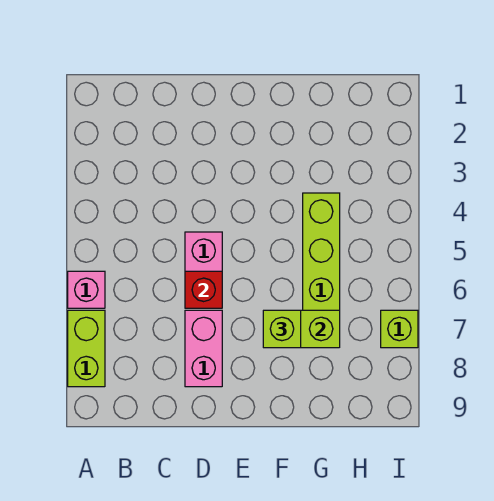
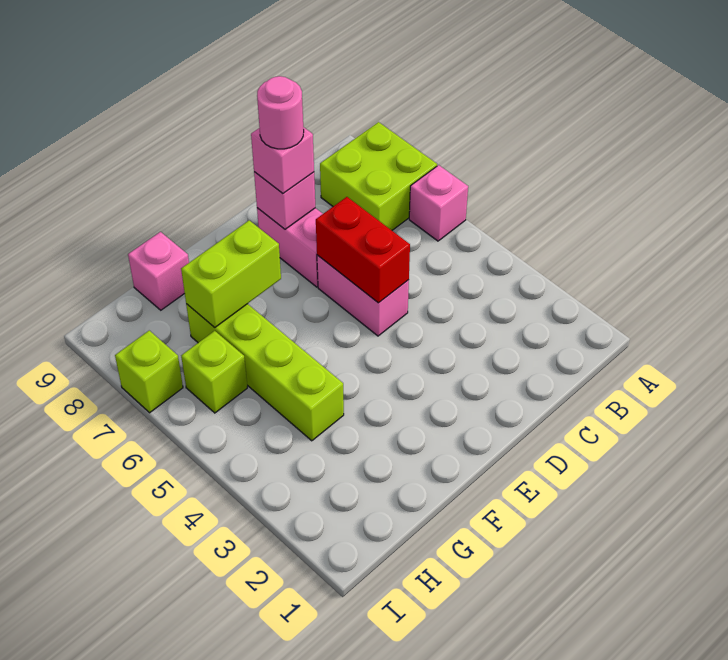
lime brick A7:A8 level 1 -> lime brick A7:B8 level 1
red brick D6 level 2 -> red brick D5:D6 level 2
none -> pink brick D8 level 2
none -> pink brick D8 level 3
none -> pink round brick D8 level 4
lime brick F7 level 3 -> lime brick H6 level 1
none -> pink brick G9 level 1

